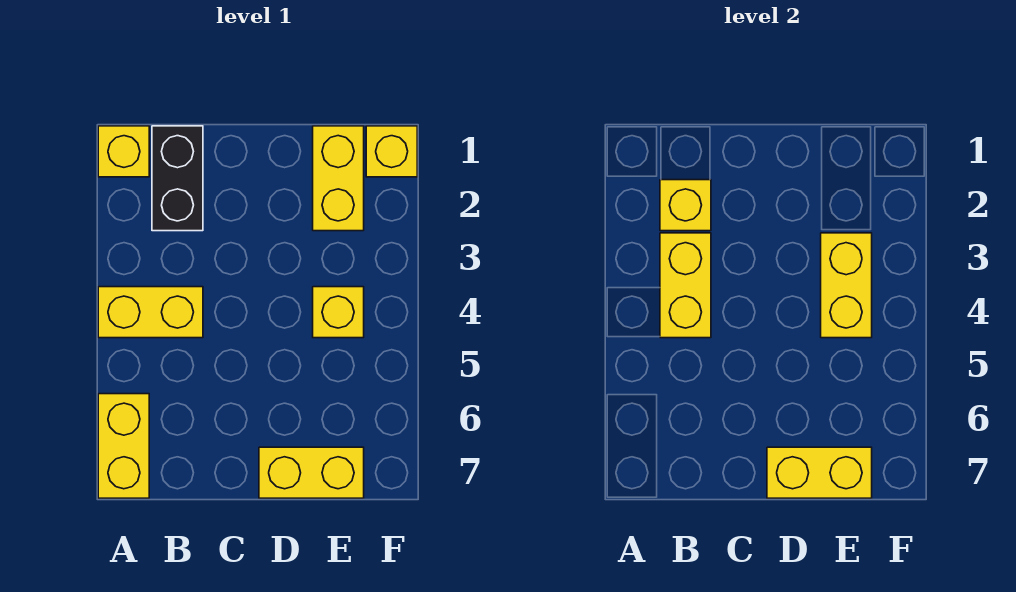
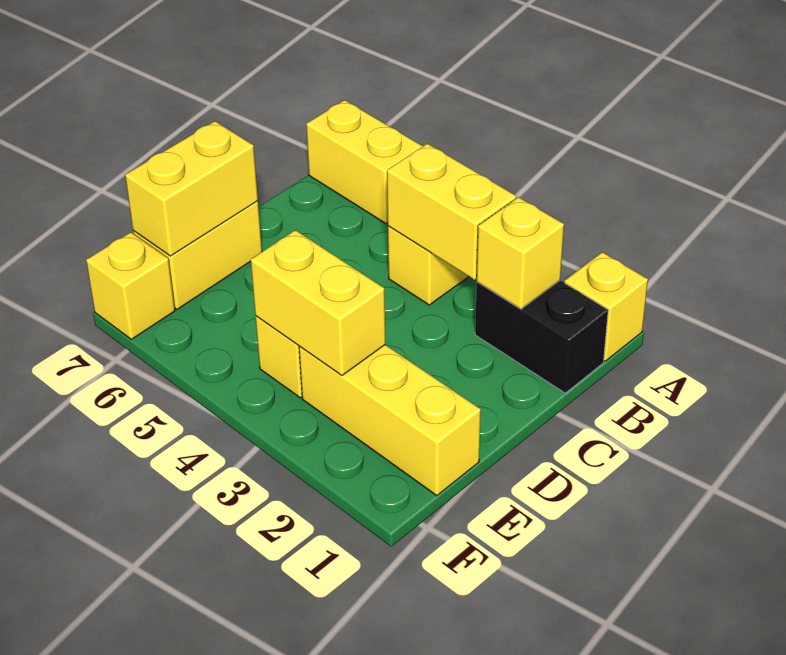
yellow brick E1:E2 level 1 -> yellow brick E1:E3 level 1
yellow brick F1 level 1 -> yellow brick F7 level 1

